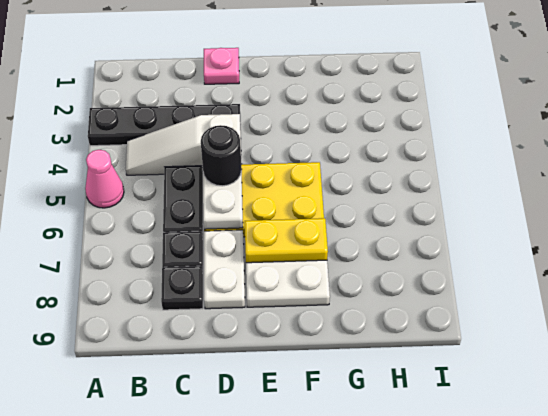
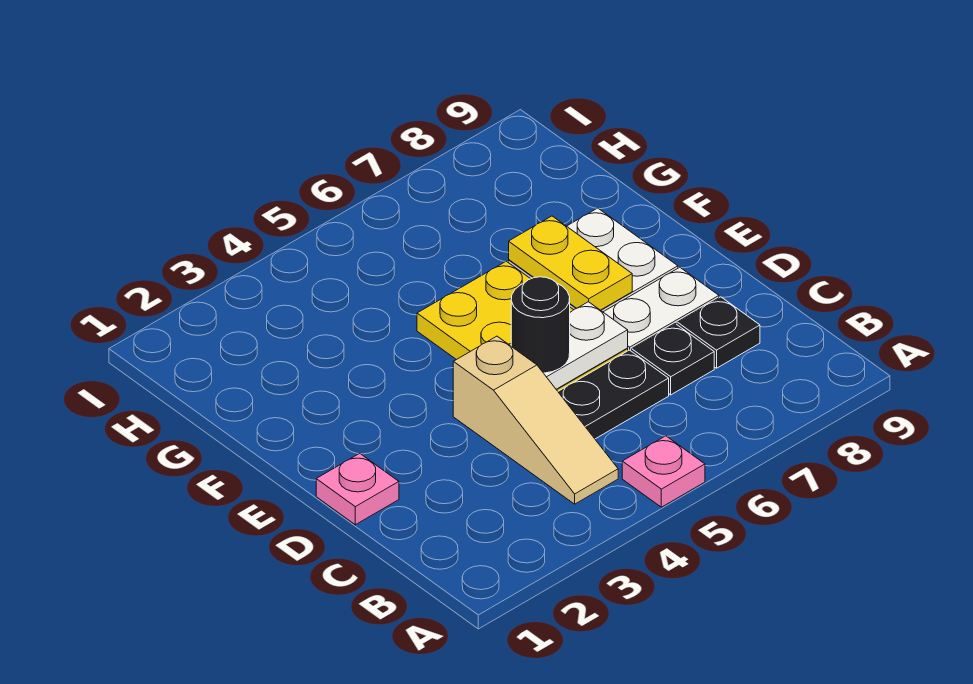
black plate A3:D3 level 1 -> none
pink cone A5 level 1 -> pink plate A5 level 1
white slope B4:D4 level 1 top D -> tan slope B4:D4 level 1 top D

